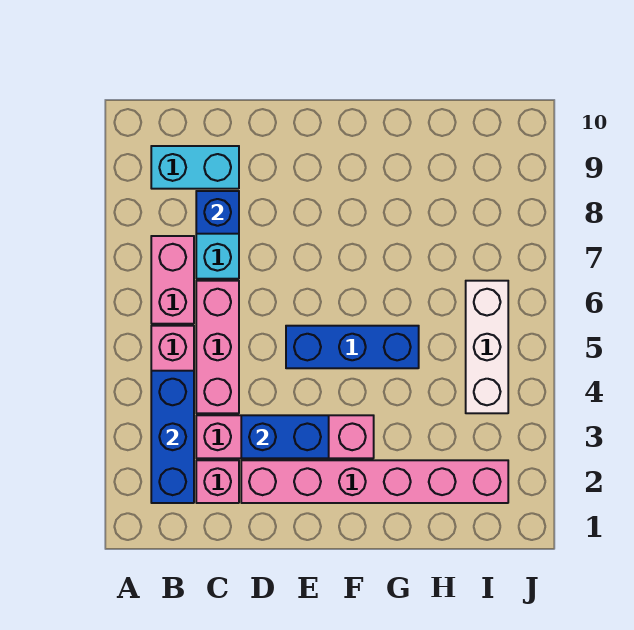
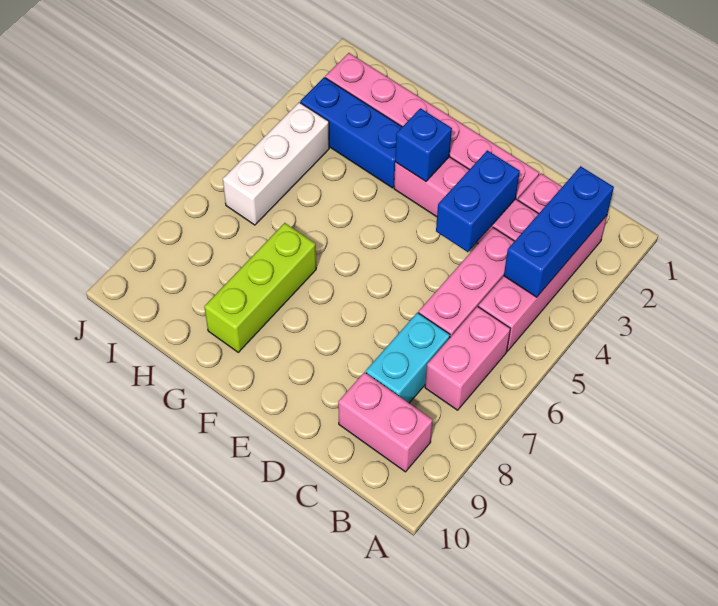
cyan brick B9:C9 level 1 -> pink brick B9:C9 level 1
blue brick C8 level 2 -> blue brick F3 level 2
blue brick D3:E3 level 2 -> blue brick D3:D4 level 2
blue brick E5:G5 level 1 -> blue brick G3:I3 level 1
none -> lime brick G7:G9 level 1

